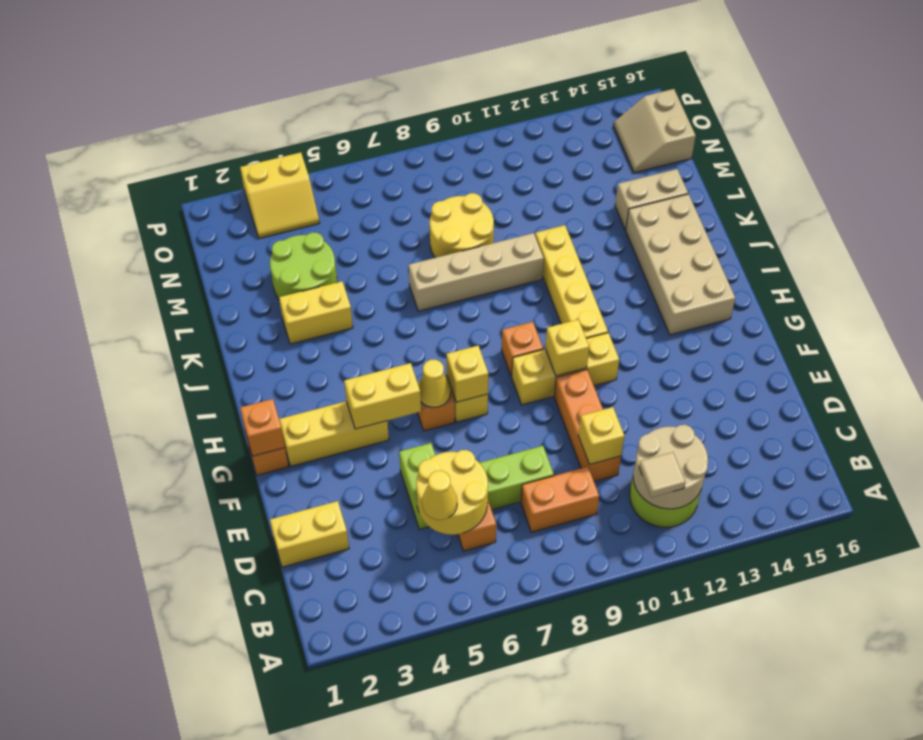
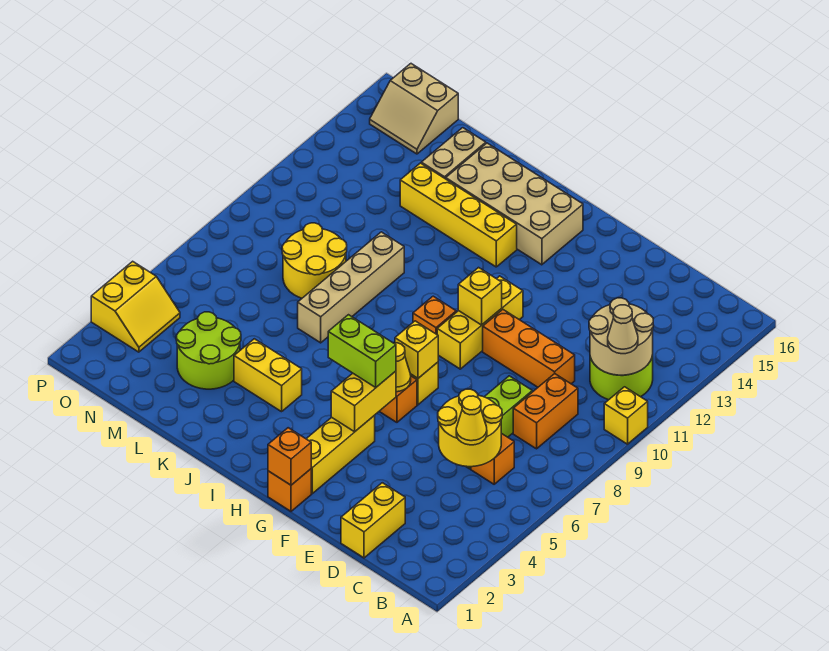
tan tile B11 level 3 -> tan cone B11 level 3
lime brick D5:E5 level 1 -> lime brick G5:H5 level 3
yellow brick D10 level 2 -> yellow brick A10 level 1
yellow brick H11:K11 level 1 -> yellow brick I13:L13 level 1
yellow brick K3:K4 level 1 -> yellow brick J4:K4 level 1

